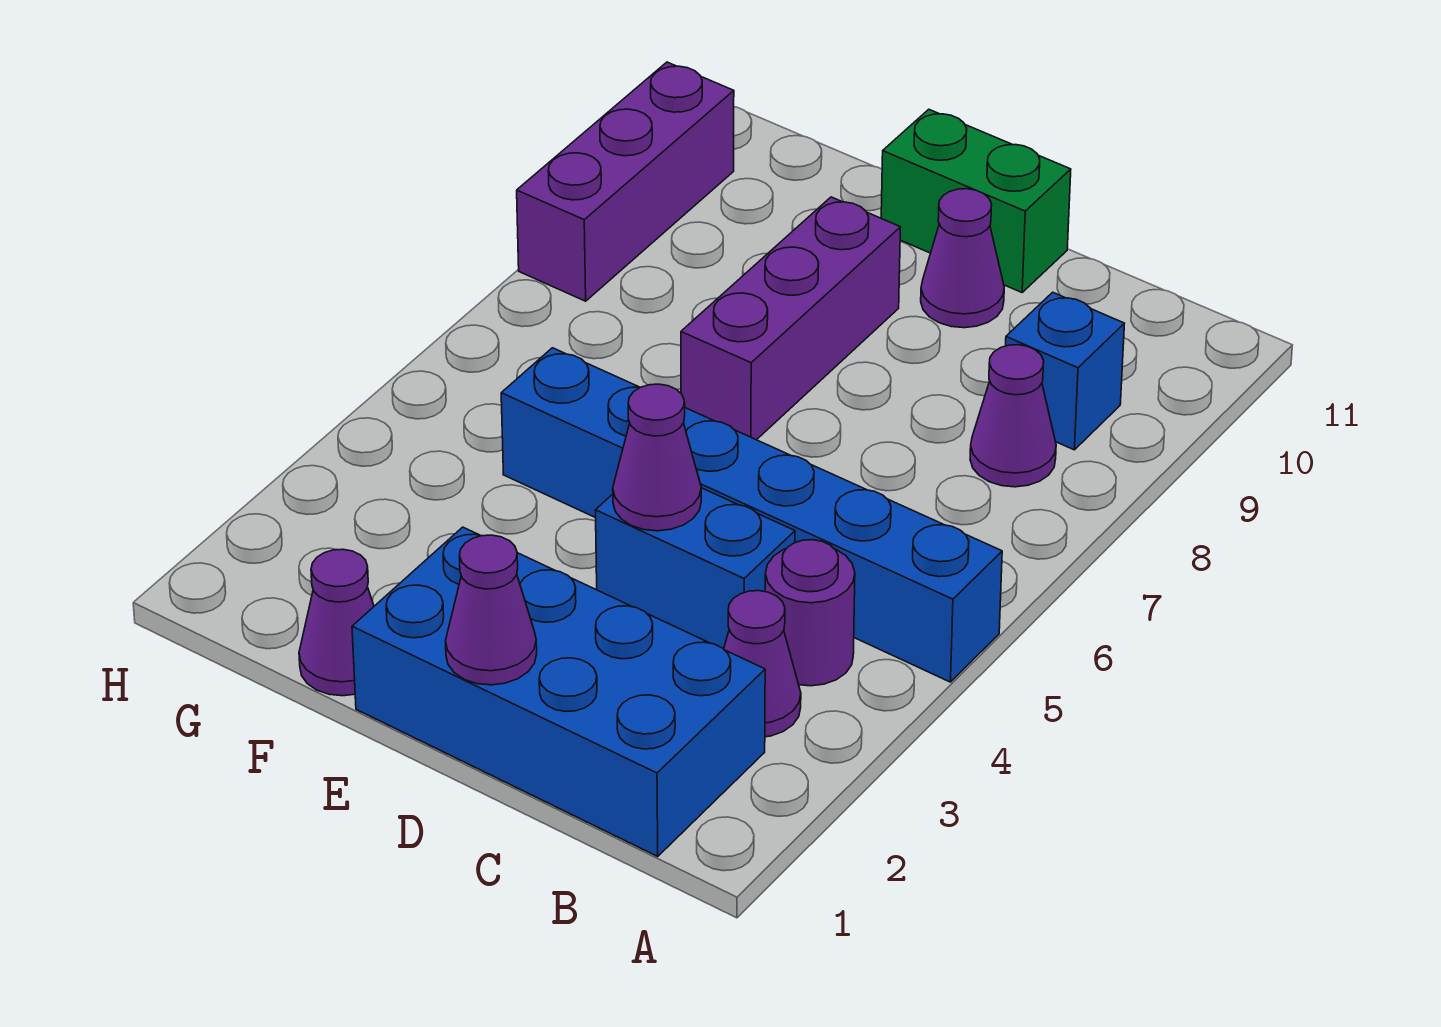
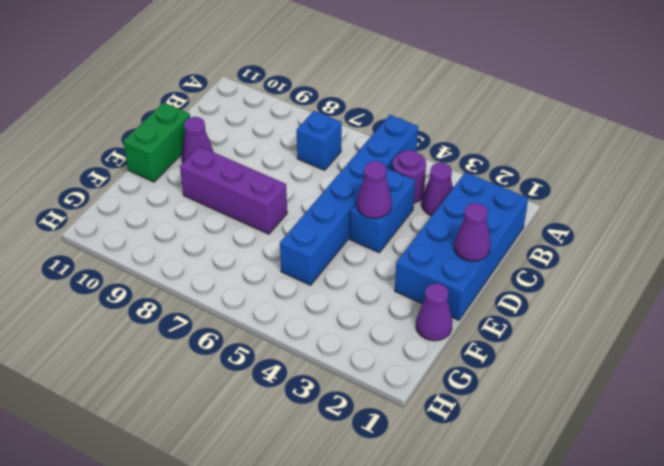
purple cone B8 level 1 -> none
blue brick B9 level 1 -> blue brick B7 level 1
purple brick H8:H10 level 1 -> none

